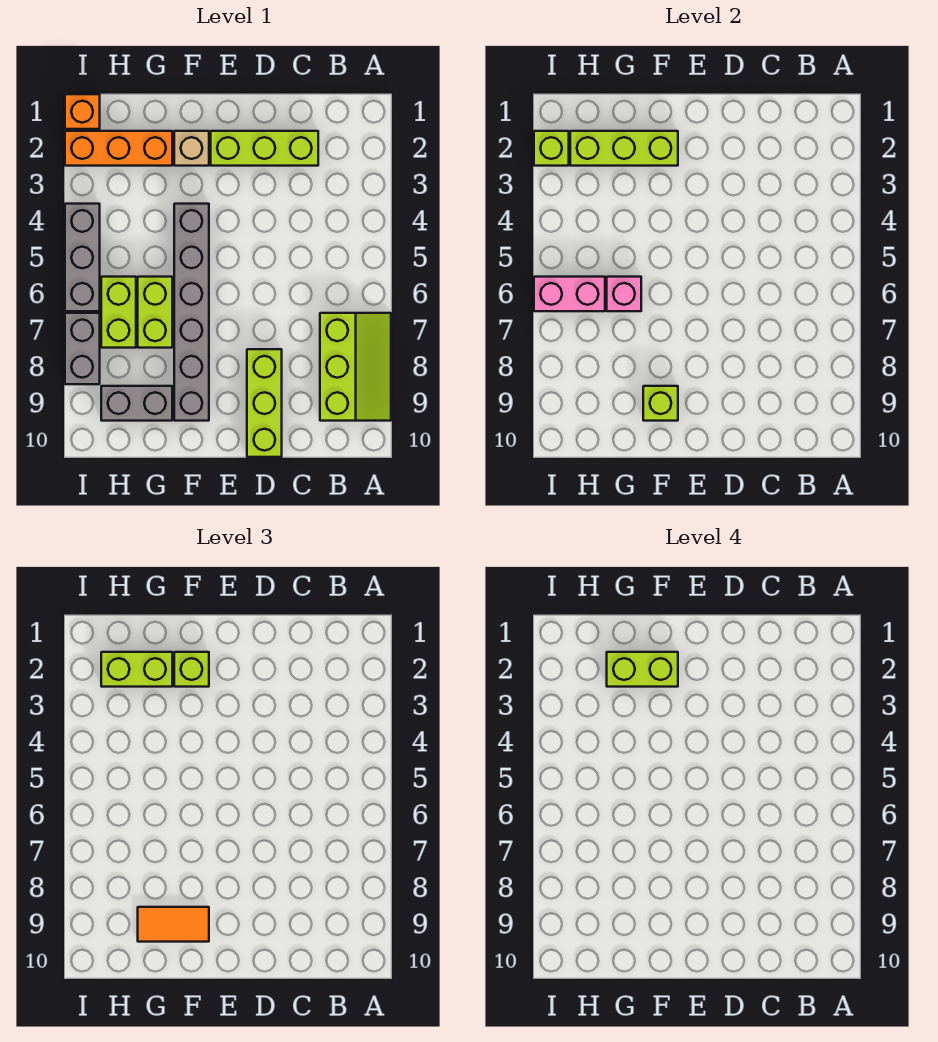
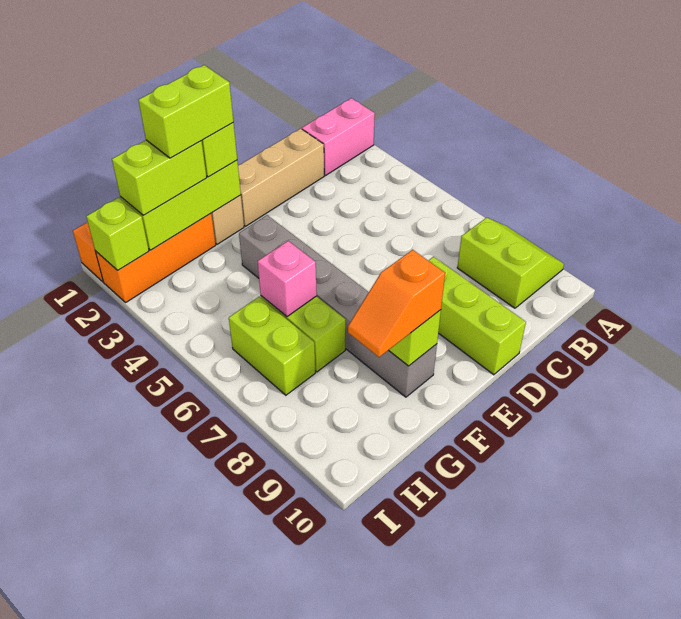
lime slope A7:B9 level 1 top B -> lime slope A8:B9 level 1 top B
lime brick C2:E2 level 1 -> tan brick C2:E2 level 1
orange tile F9:G9 level 3 -> orange slope F9:G9 level 3 top F
grey brick G9:H9 level 1 -> none
pink brick H6:I6 level 2 -> pink brick A2:B2 level 1
grey brick I4:I6 level 1 -> none
grey brick I7:I8 level 1 -> none

